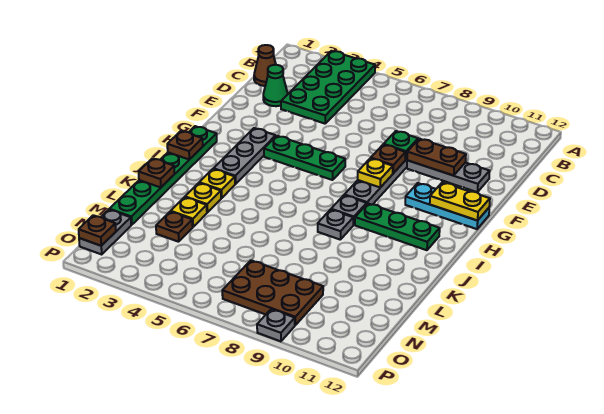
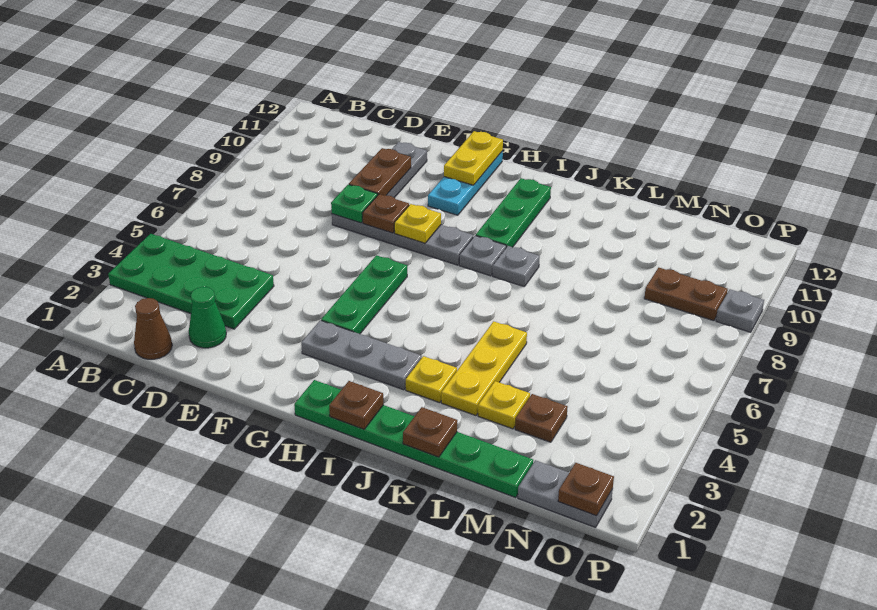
yellow plate K3 level 1 -> yellow plate K3:K5 level 1
brown plate N7:O9 level 1 -> brown plate N9:O9 level 1

